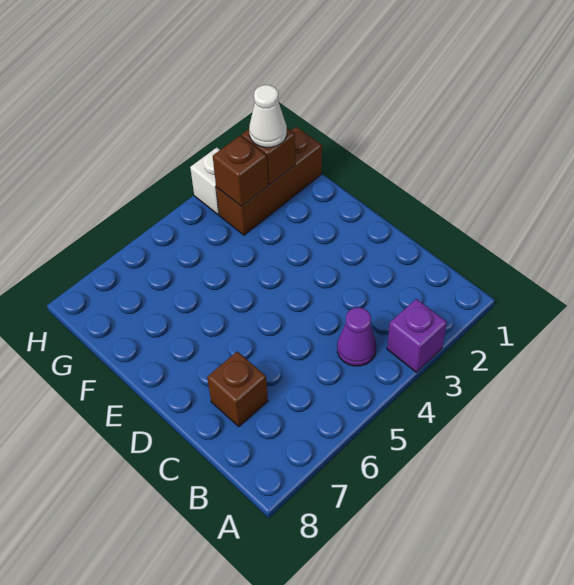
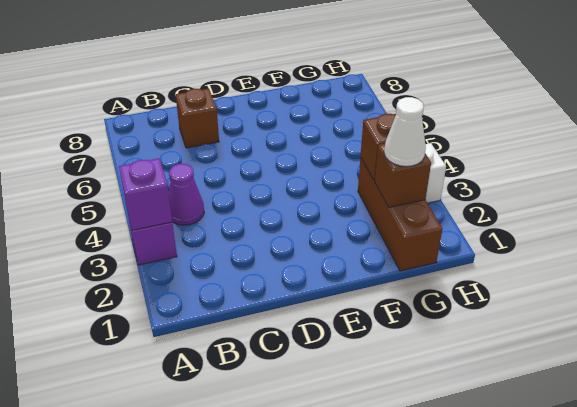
none -> purple brick A3 level 2

